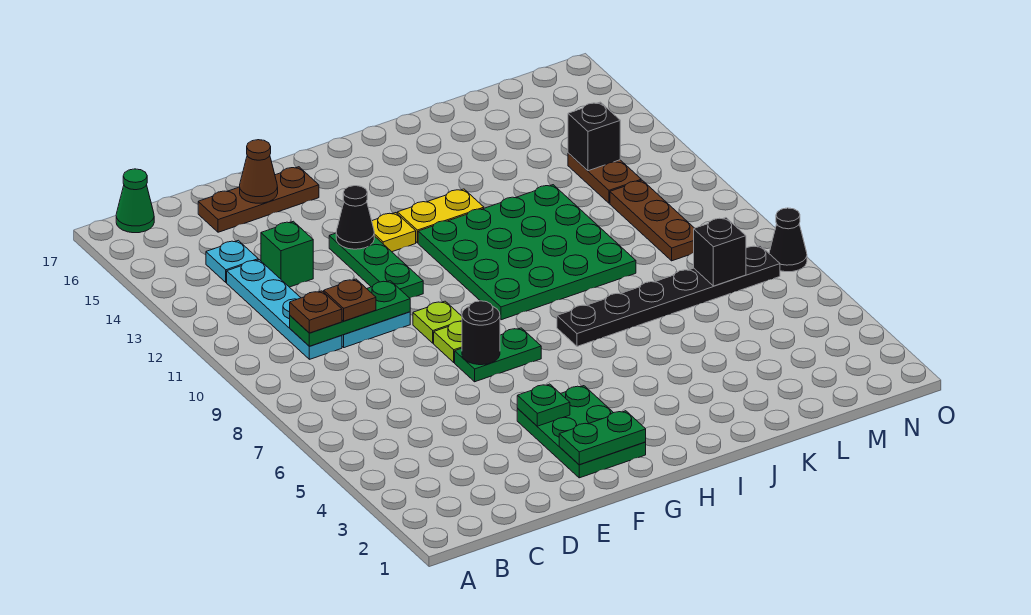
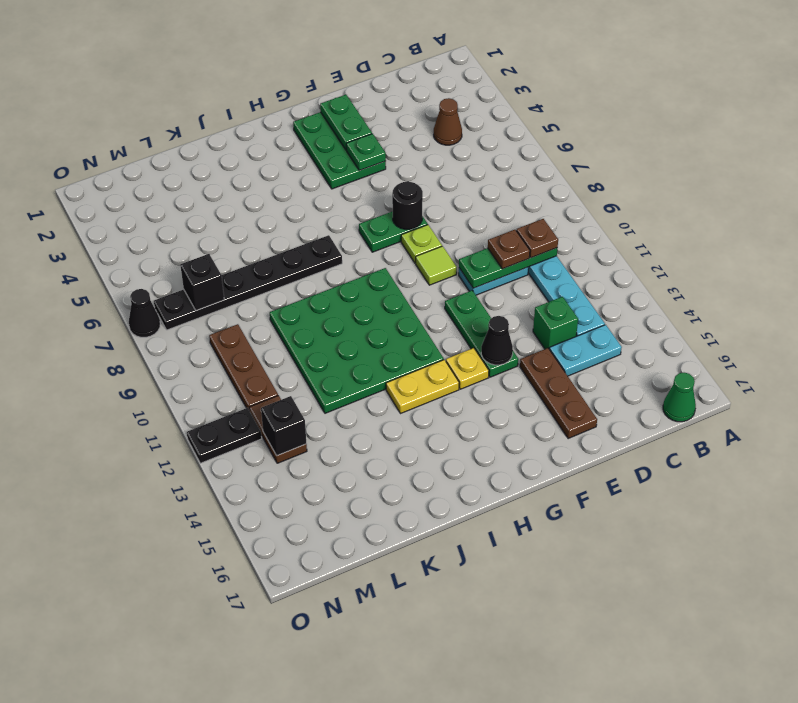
cyan plate C14 level 1 -> cyan plate C14:D14 level 1
brown plate D16:F16 level 1 -> brown plate E14:E16 level 1
brown cone E16 level 2 -> brown cone C4 level 1
green plate F2:G2 level 2 -> green plate F2:F3 level 2
lime plate F9 level 1 -> lime tile F9 level 1
none -> black plate N12:O12 level 1

